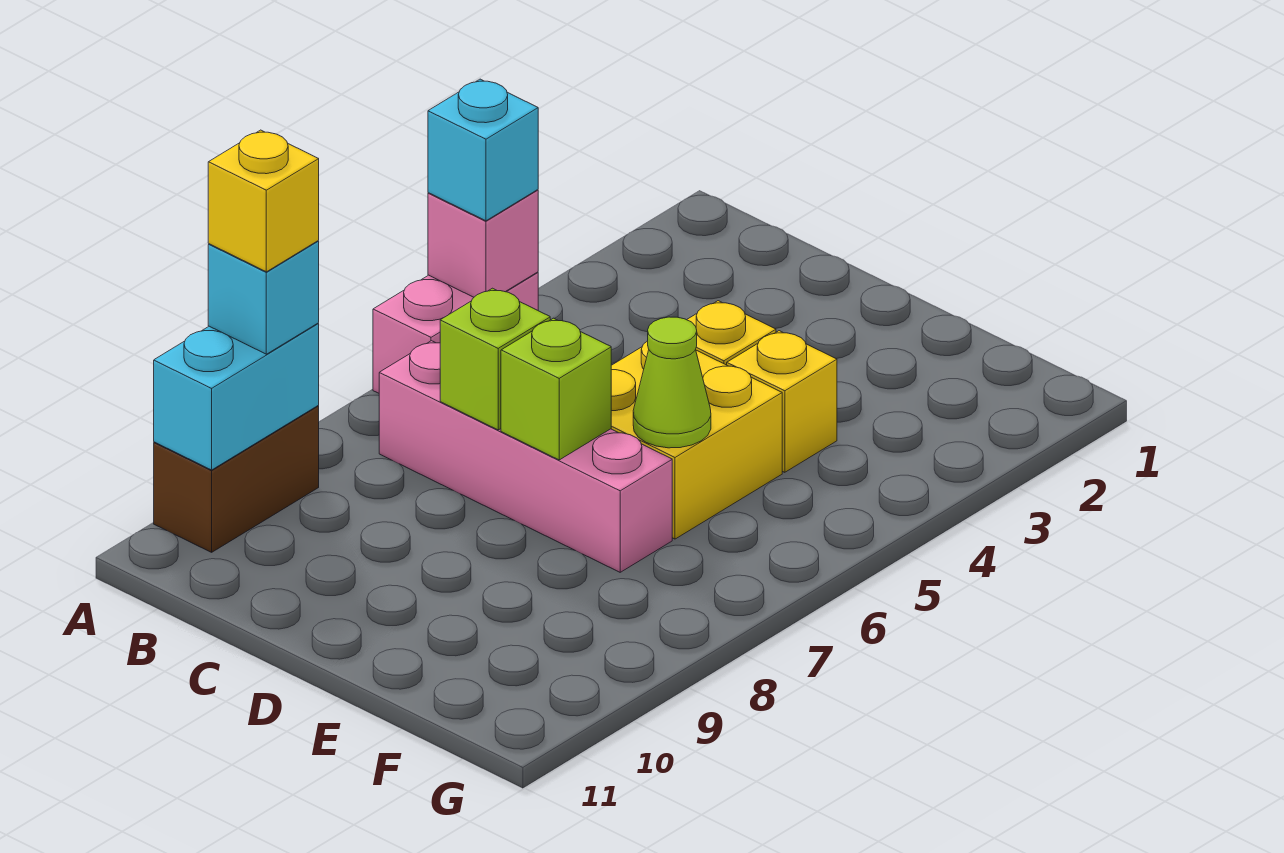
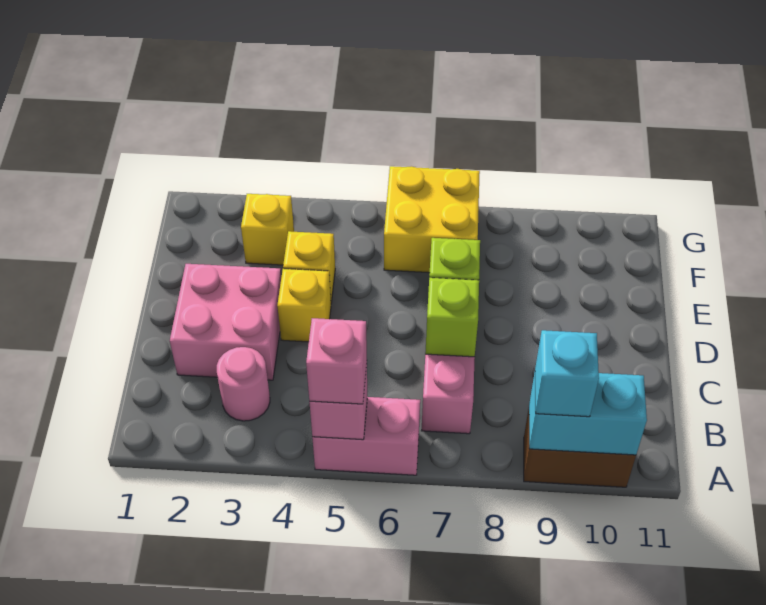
cyan brick A5 level 3 -> pink brick A5 level 3
yellow brick A9 level 4 -> yellow brick F3 level 1
none -> pink round brick B3 level 1
none -> pink brick C2:D3 level 1
yellow brick D5:E6 level 1 -> yellow brick F6:G7 level 1
lime cone E6 level 2 -> none

